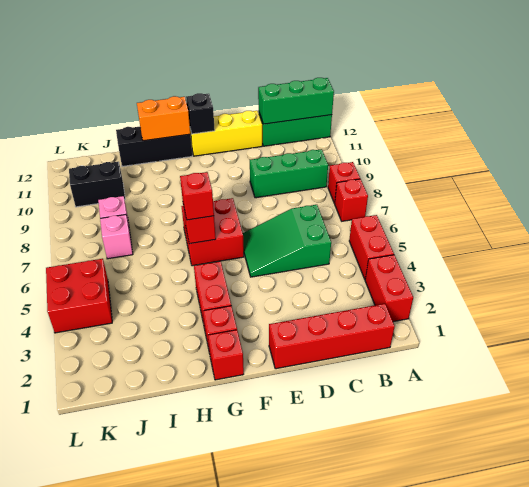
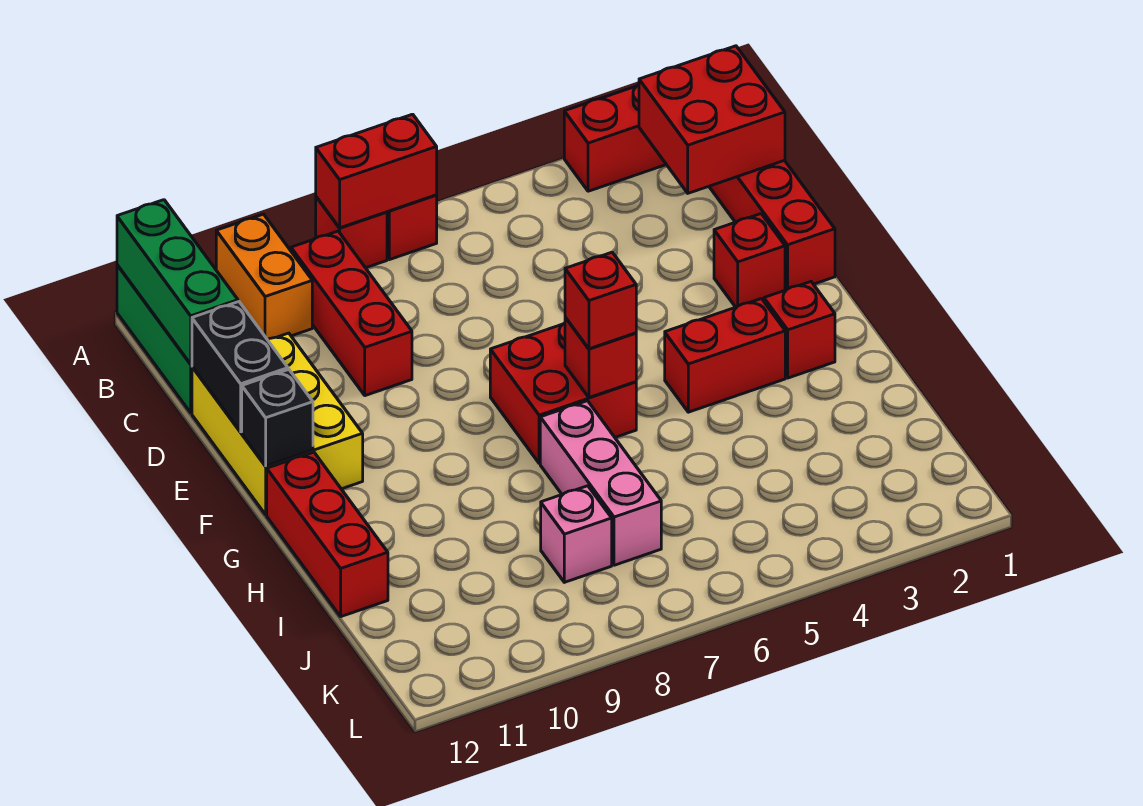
red brick A4:A5 level 1 -> red brick A7:A8 level 2
green brick B9:D9 level 1 -> red brick B9:D9 level 1
green slope C5:E6 level 1 top C -> none
yellow brick D12:F12 level 1 -> yellow brick D11:F12 level 1
red brick G1 level 1 -> red brick E2 level 1
black brick G12:I12 level 1 -> red brick G12:I12 level 1
orange brick G12:H12 level 2 -> orange brick A10:B10 level 1
pink brick J7 level 1 -> pink brick H7:J7 level 1
black brick J10:K10 level 1 -> black brick D12:E12 level 2
red brick K4:L5 level 1 -> red brick B1:C2 level 2

